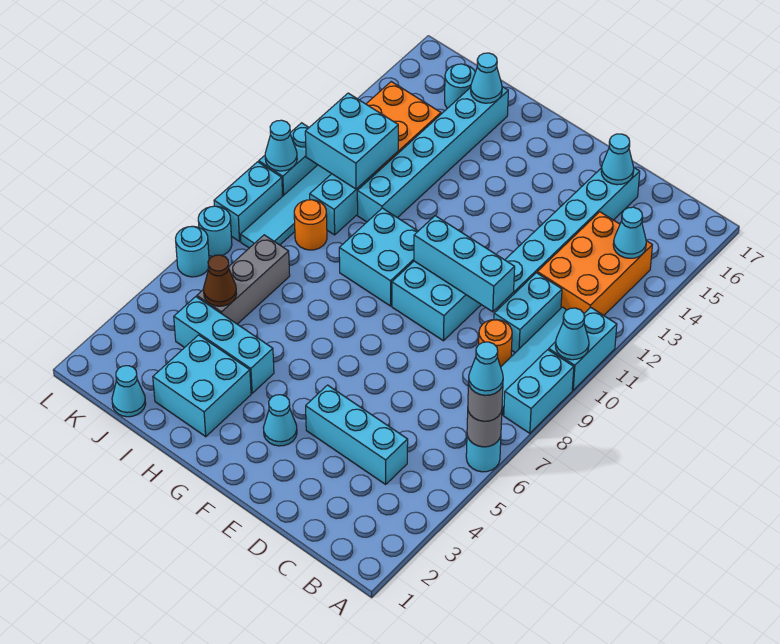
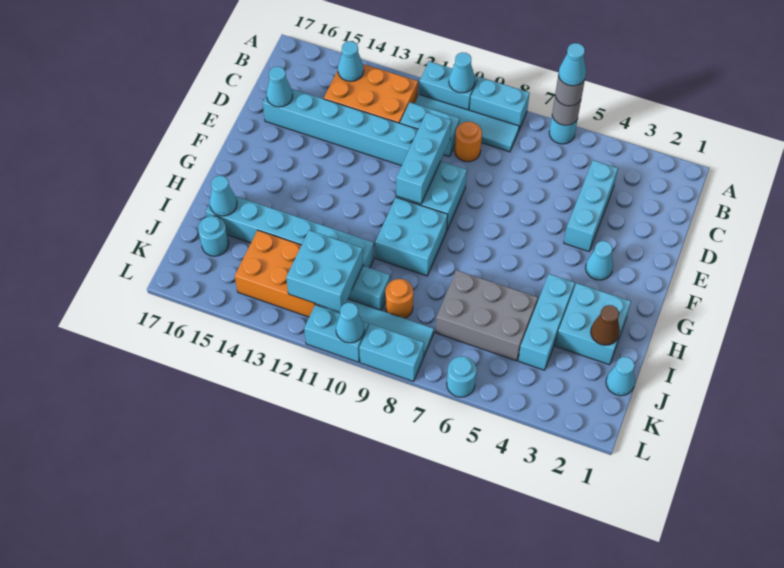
grey brick J5:J7 level 1 -> grey brick I5:J7 level 1
brown cone J5 level 2 -> brown cone I2 level 2
cyan round brick L7 level 1 -> none

